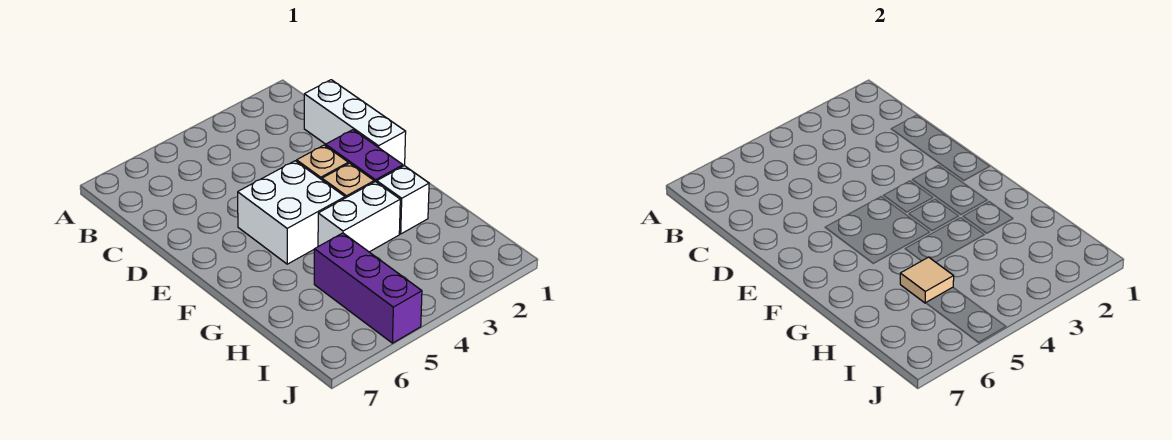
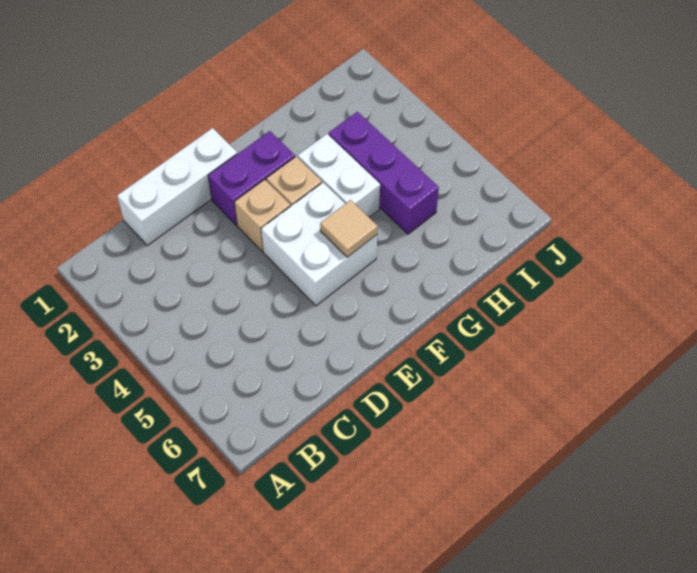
white brick G2 level 1 -> none
purple brick H5:J5 level 1 -> purple brick H3:H5 level 1
tan tile H5 level 2 -> tan tile F5 level 2

